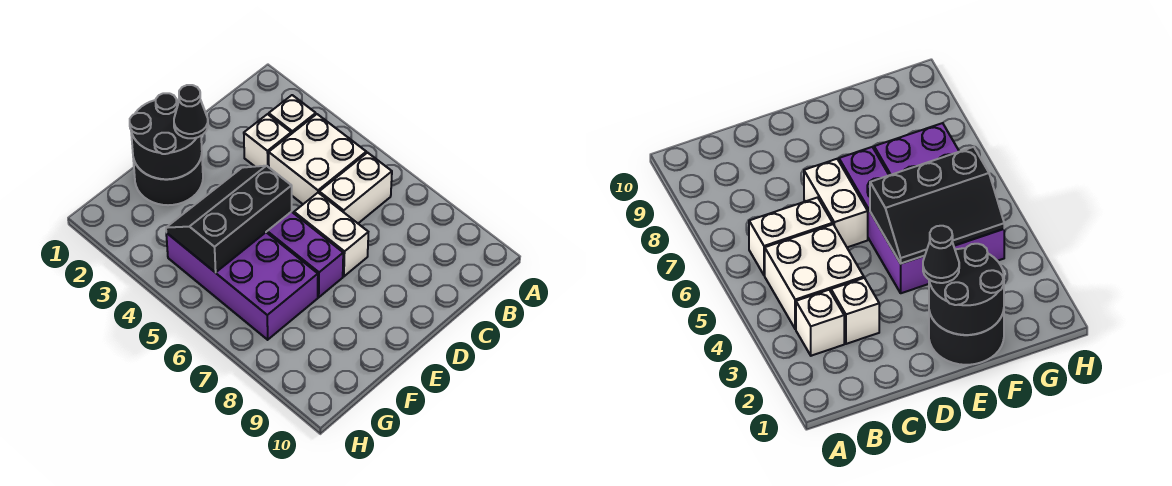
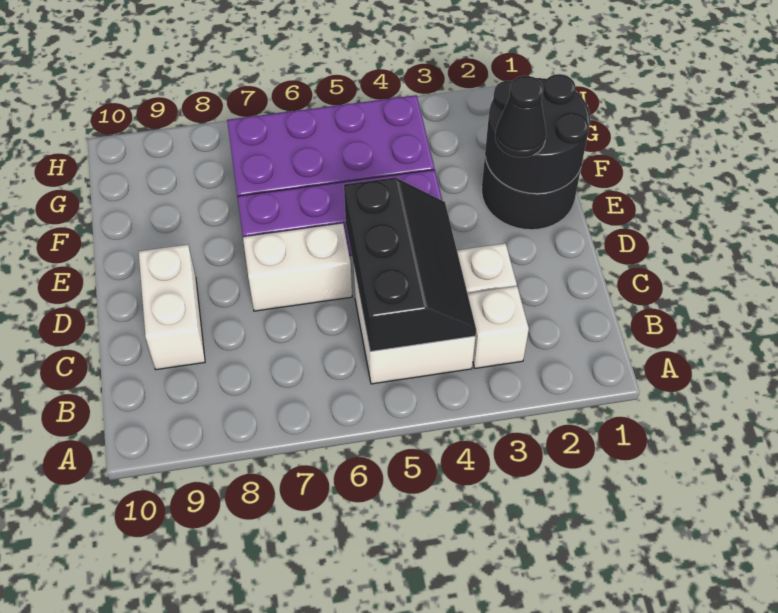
white brick B6:C6 level 1 -> white brick C9:D9 level 1
black slope E4:G5 level 2 top 5 -> black slope B4:D5 level 2 top 5

